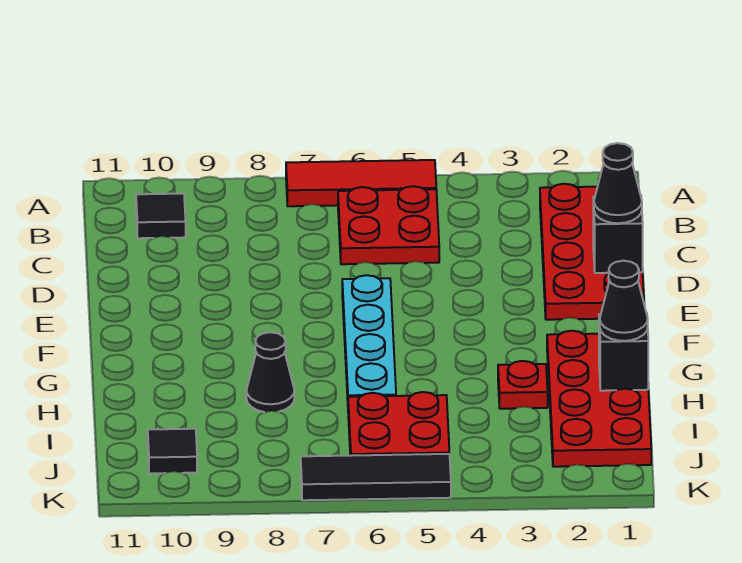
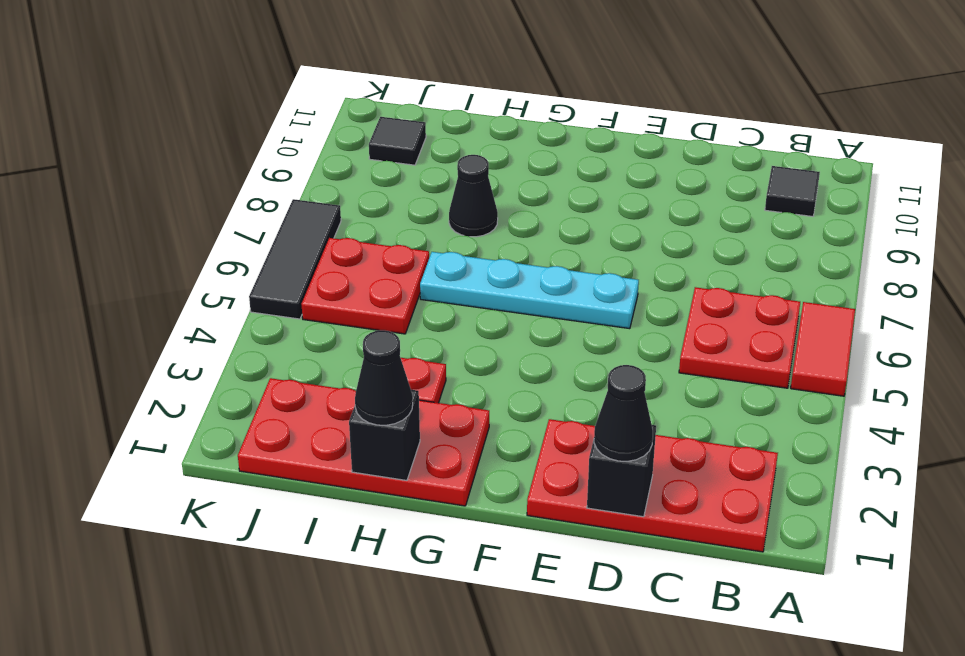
red tile A5:A7 level 1 -> red tile A5:A6 level 1

